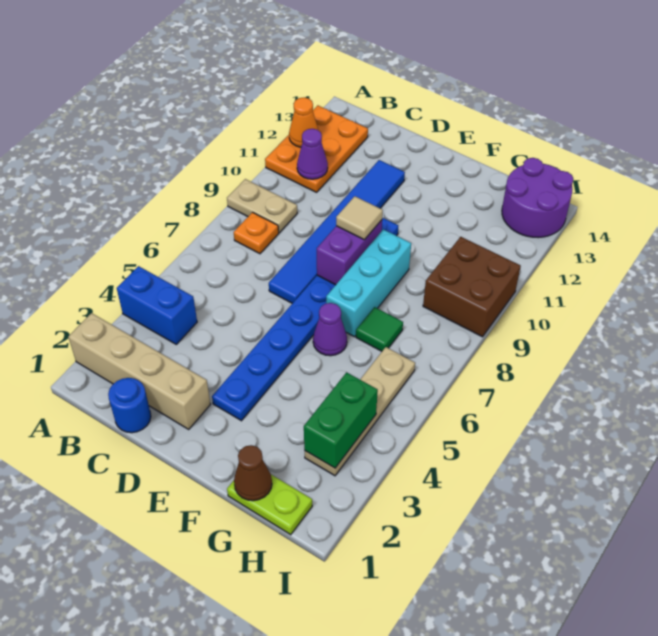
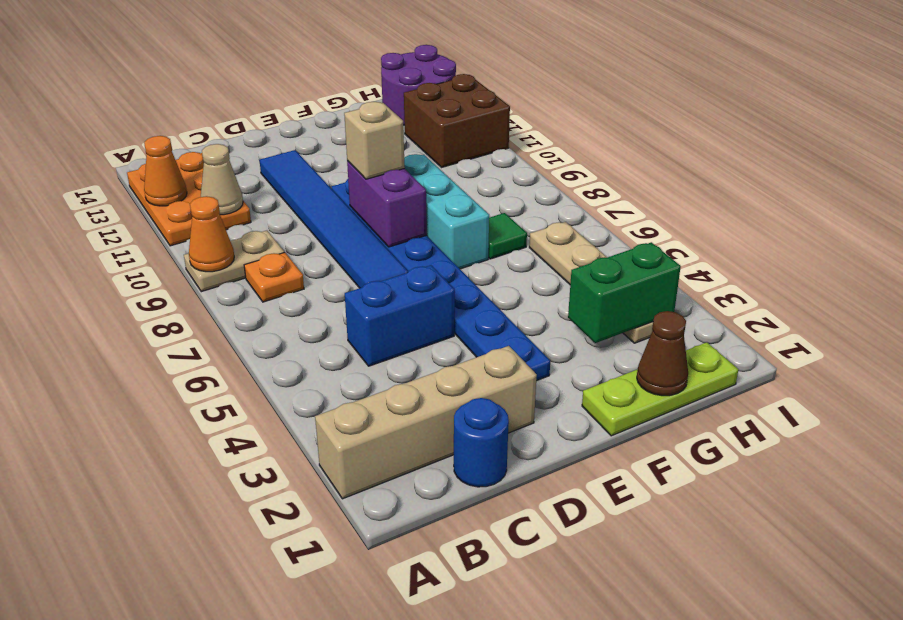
blue brick A4:B4 level 1 -> blue brick C5:D5 level 1
none -> orange cone A9 level 2
purple cone B11 level 2 -> tan cone B11 level 2
tan tile E9 level 3 -> tan brick E9 level 3
purple cone F6 level 1 -> none
lime plate G1:H1 level 1 -> lime plate F1:H1 level 1
green brick H3:H4 level 2 -> green brick G3:H3 level 2
brown brick H9:I10 level 1 -> brown brick H11:I12 level 1

